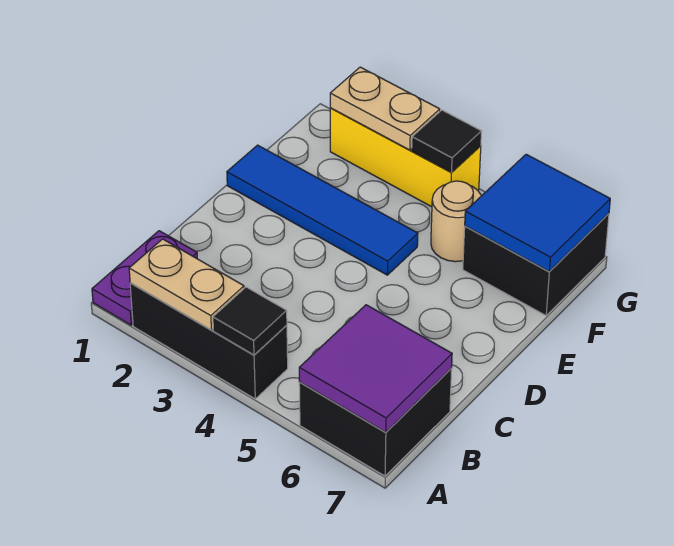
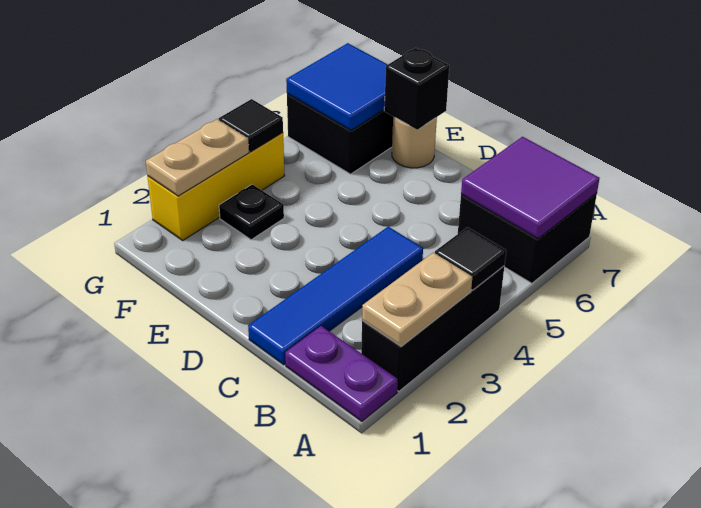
blue tile E1:E4 level 1 -> blue tile C1:C4 level 1
none -> black brick E7 level 2
none -> black plate F3 level 1
tan round brick F5 level 1 -> tan round brick E7 level 1

